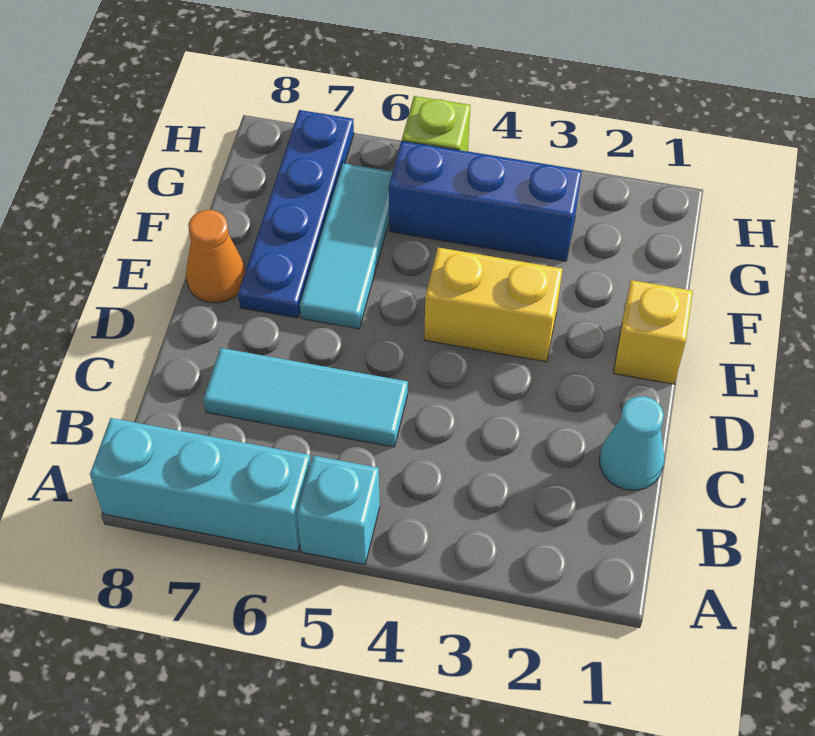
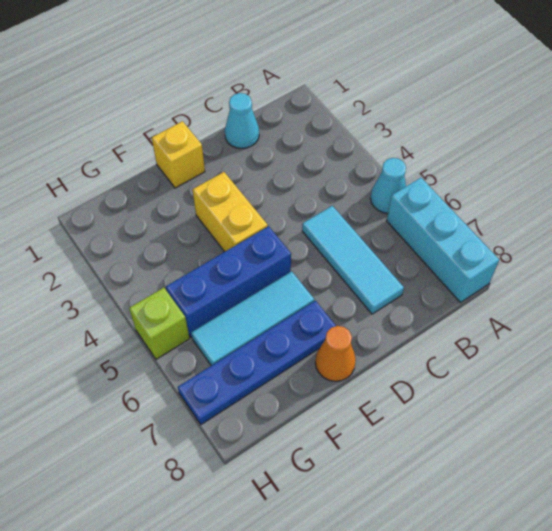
cyan brick A5 level 1 -> cyan cone A5 level 1
blue brick G3:G5 level 1 -> blue brick E5:G5 level 1

